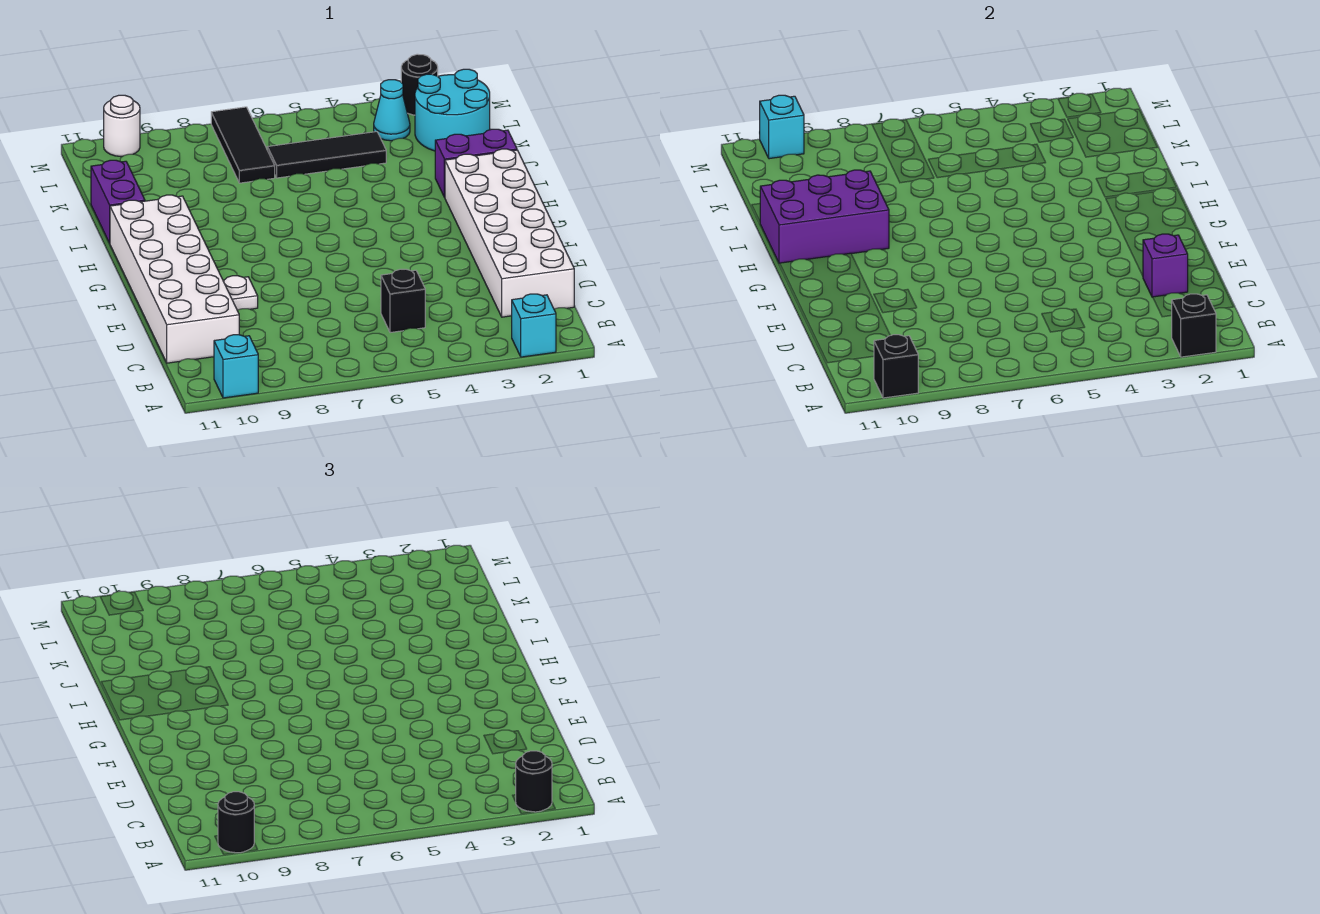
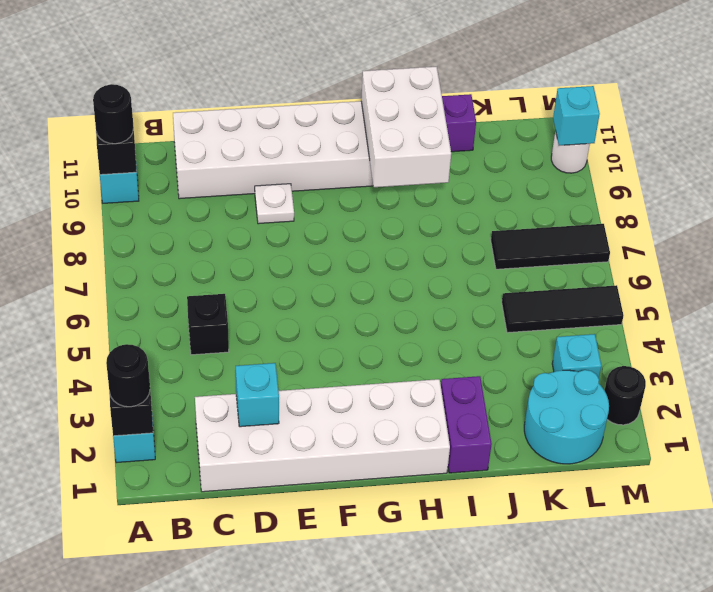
purple brick D2 level 2 -> cyan brick D2 level 2
purple brick H9:I11 level 2 -> white brick H9:I11 level 2
black tile K4:K6 level 1 -> black tile K5:M5 level 1
cyan cone L3 level 1 -> cyan brick L3 level 1

